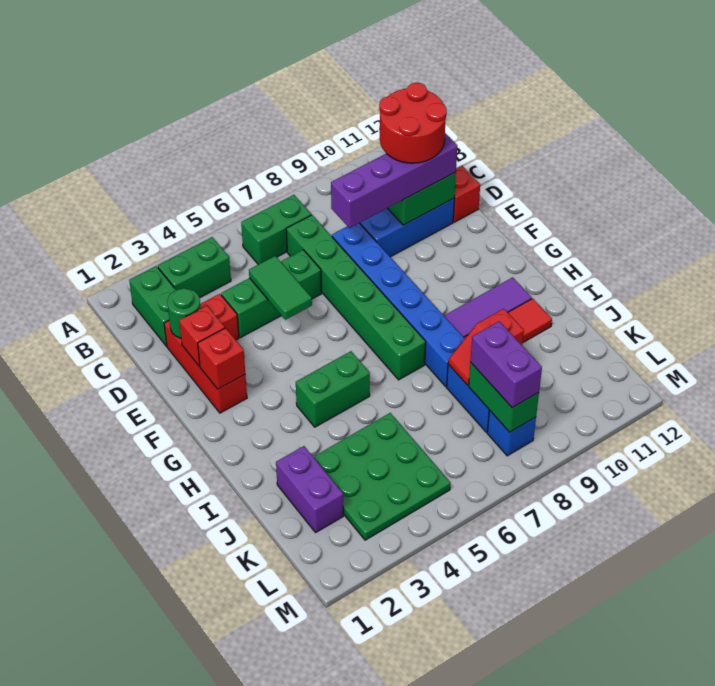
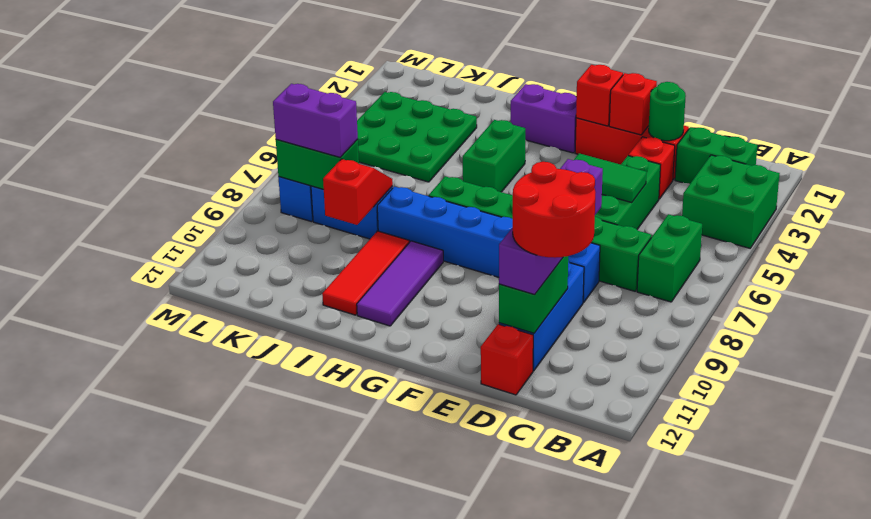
green brick B3:B4 level 1 -> green brick A3:B4 level 1
purple brick J2:K2 level 1 -> purple brick G2:H2 level 1

